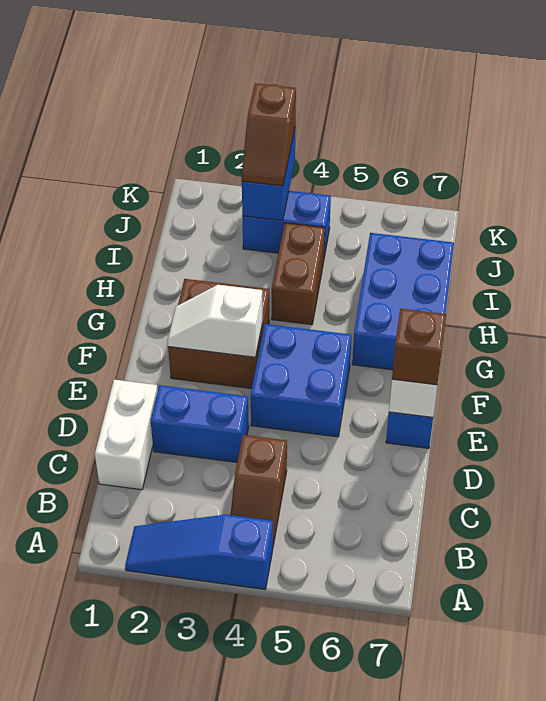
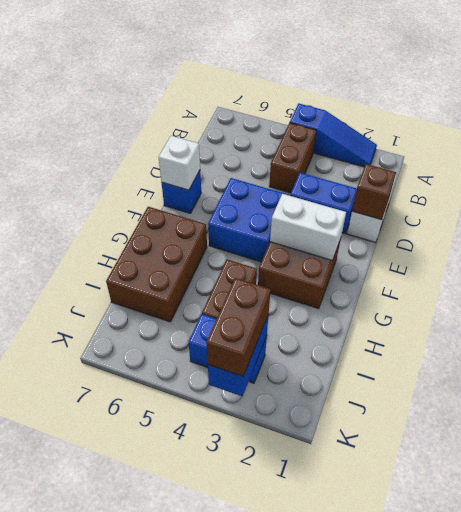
brown slope B4:C4 level 1 top C -> brown brick B4:C4 level 1
brown brick E7 level 3 -> brown brick D1 level 2
white slope F2:F3 level 2 top 3 -> white brick F2:F3 level 2
blue brick G6:I7 level 1 -> brown brick G6:I7 level 1
brown slope J3:K3 level 3 top K -> brown brick J3:K3 level 3

